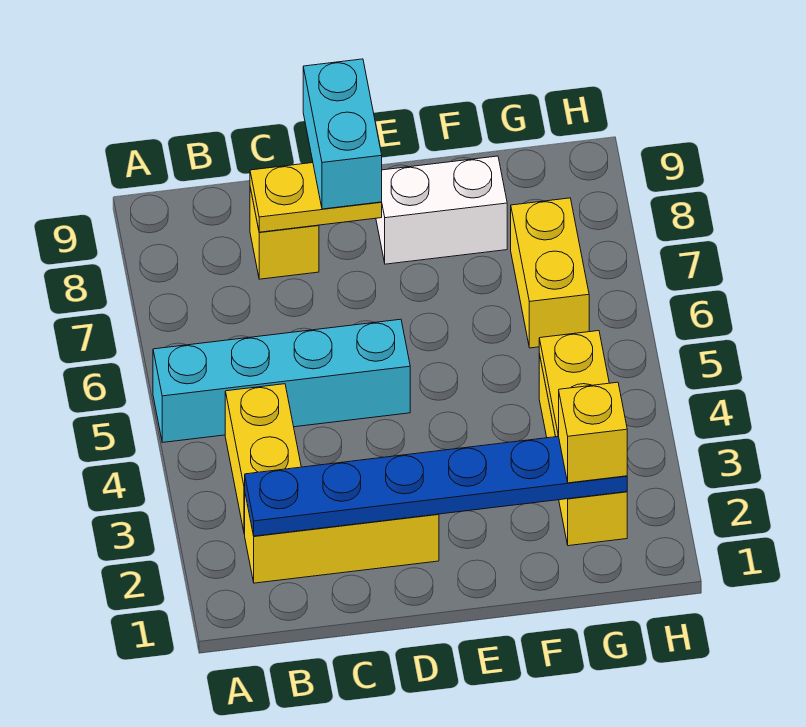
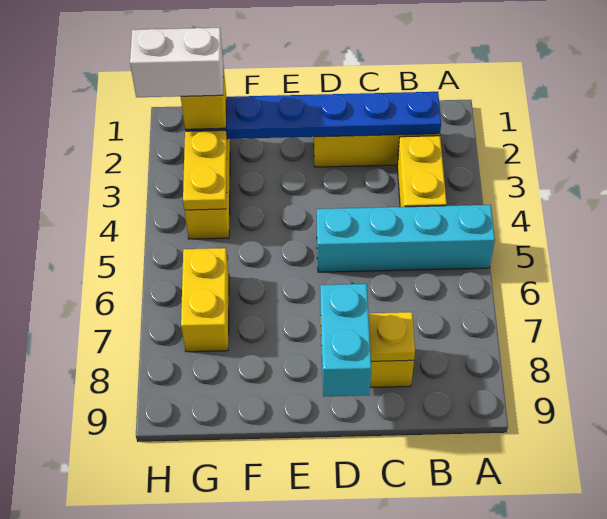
white brick E8:F8 level 1 -> white brick G2:H2 level 4

